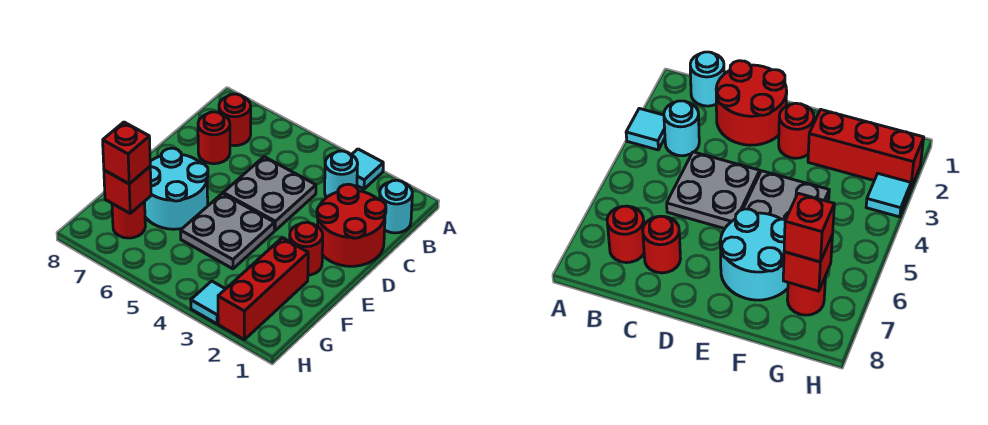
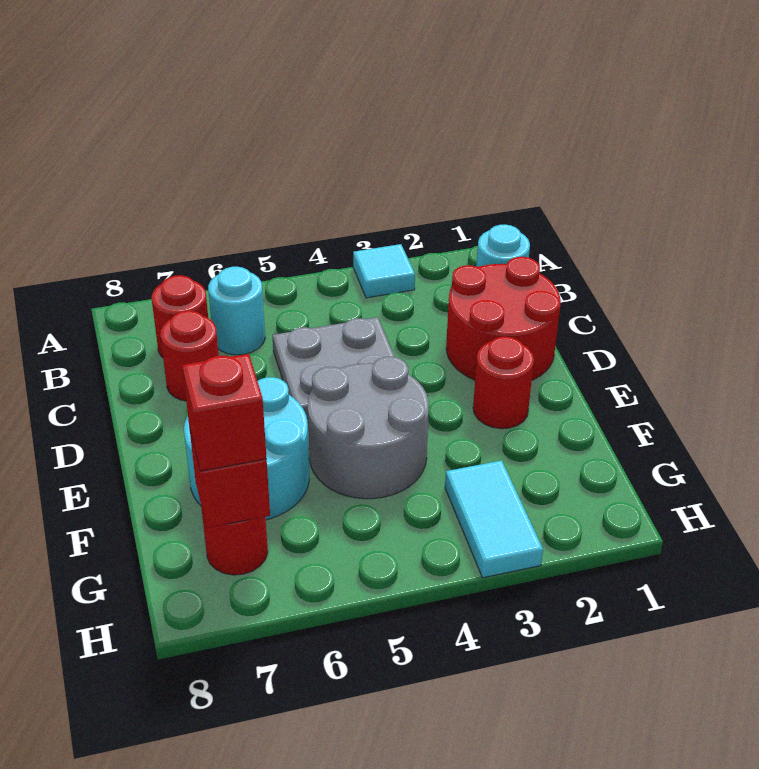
cyan round brick B3 level 1 -> cyan round brick B6 level 1
grey plate E4:F5 level 1 -> grey round brick E4:F5 level 1
red brick F2:H2 level 1 -> none
cyan tile H3 level 1 -> cyan tile G3:H3 level 1

